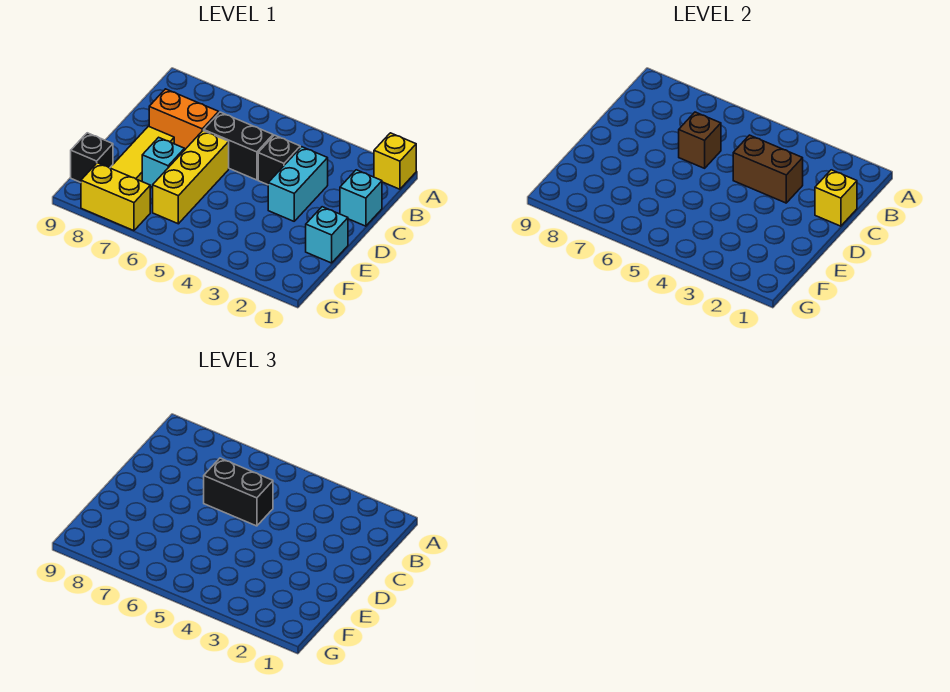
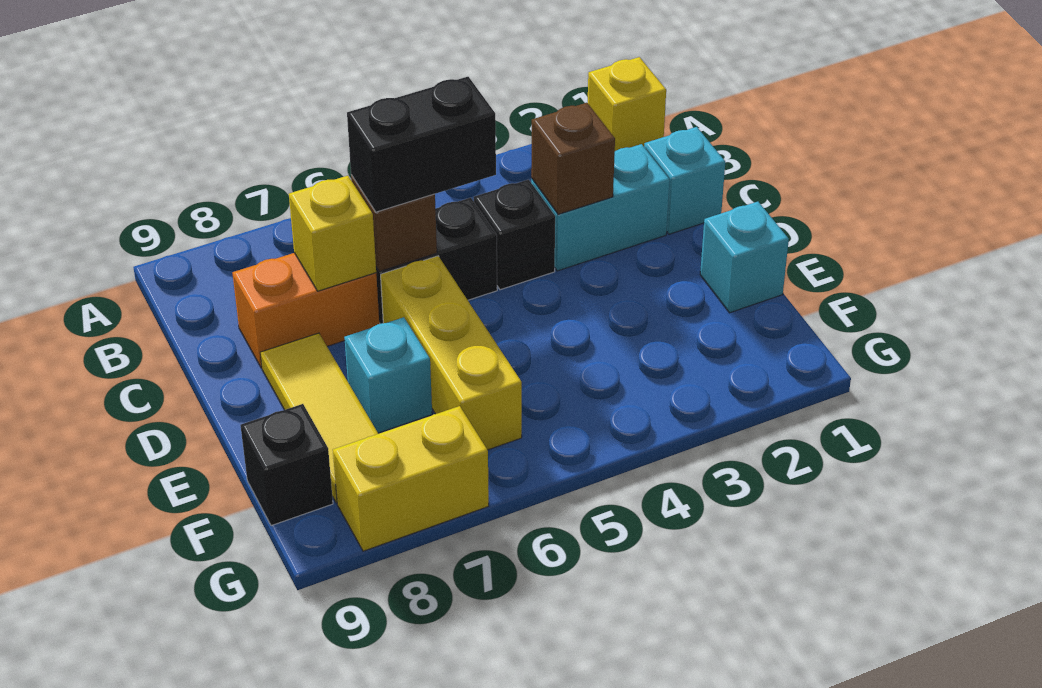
yellow brick C1 level 2 -> yellow brick C7 level 2
cyan brick C3:D3 level 1 -> cyan brick C2:C3 level 1
brown brick C3:C4 level 2 -> brown brick C3 level 2

